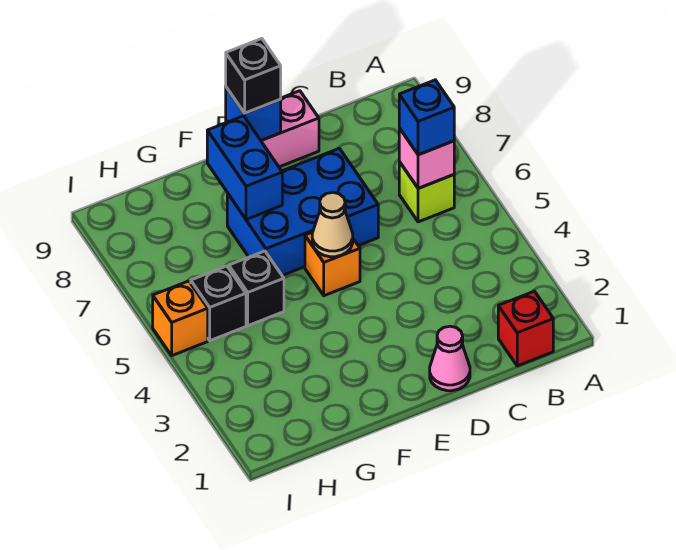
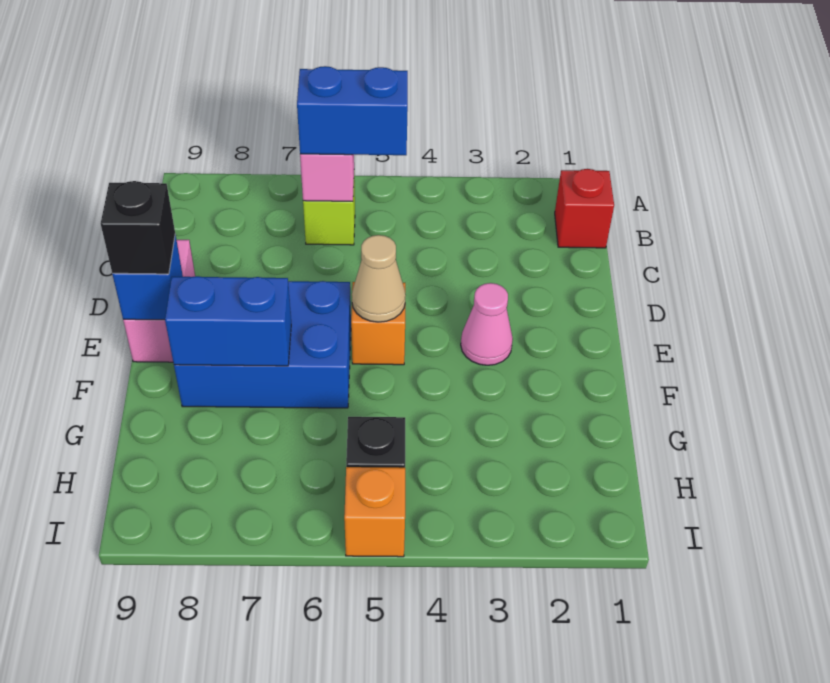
blue brick B6 level 3 -> blue brick B5:B6 level 3
pink cone D1 level 1 -> pink cone E3 level 1
blue brick D6:F7 level 1 -> blue brick E6:F8 level 1
black brick G5 level 1 -> none

